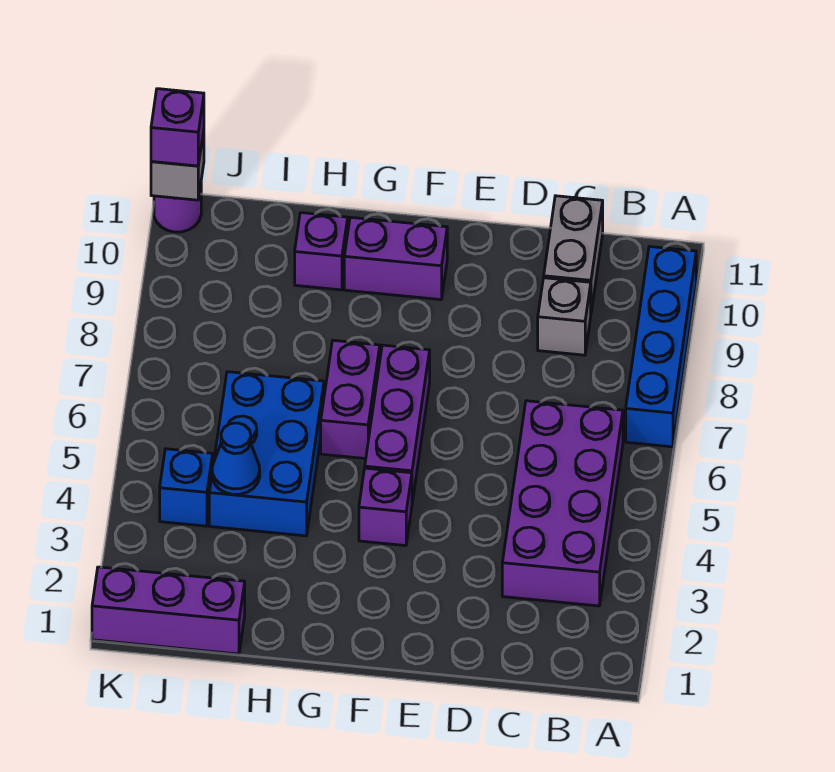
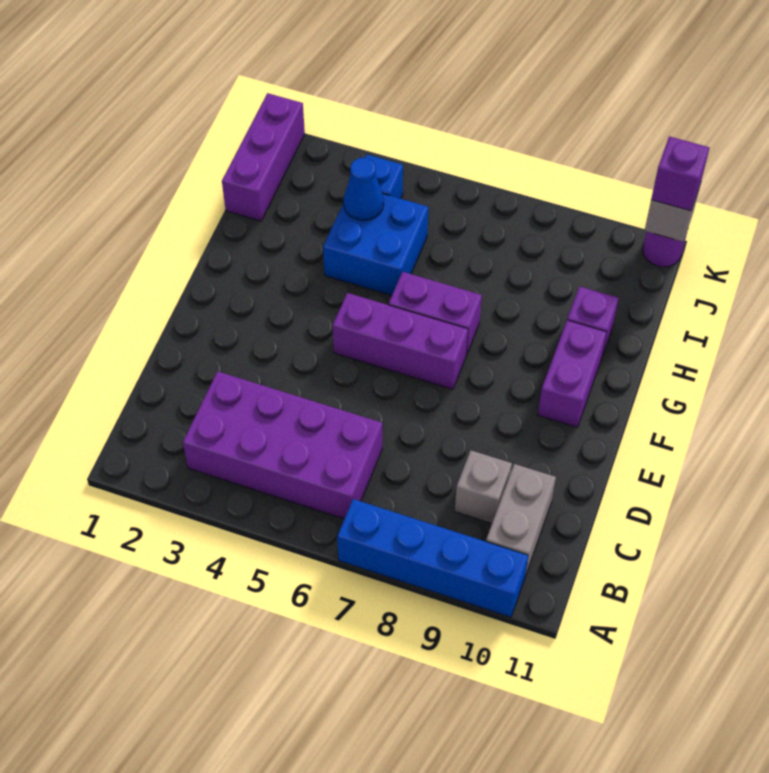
grey brick C10:C11 level 1 -> grey brick B10:C10 level 1
purple brick F4 level 1 -> none
blue brick H4:I6 level 1 -> blue brick H4:I5 level 1

